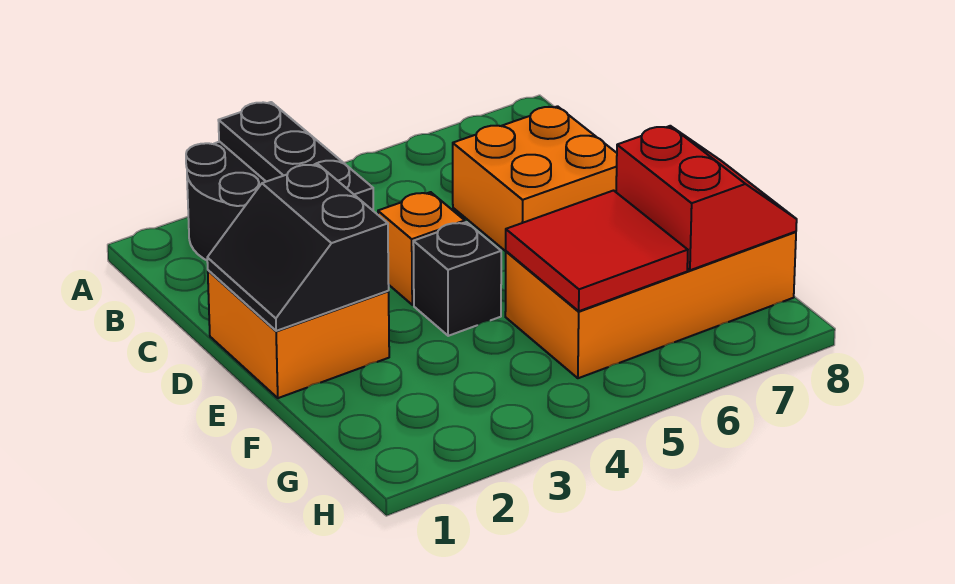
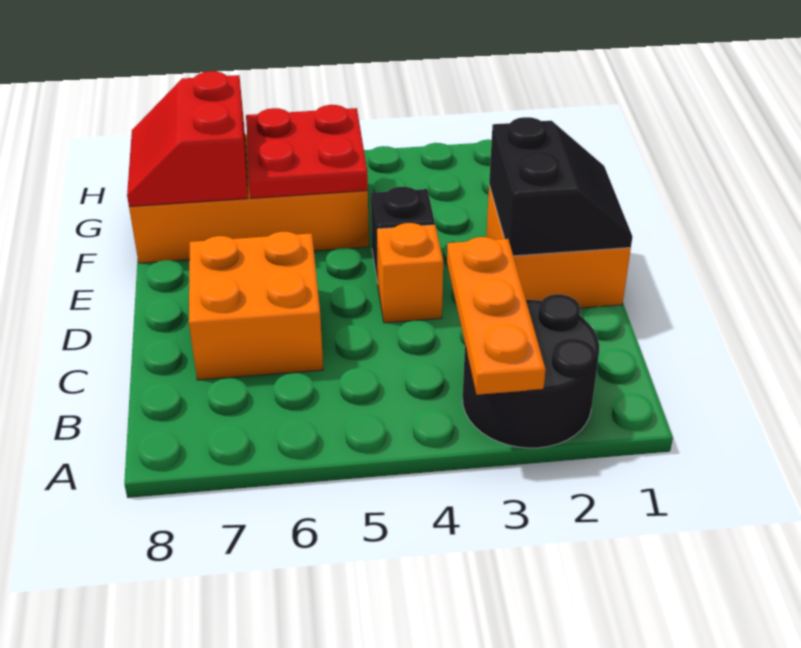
black plate A3:C3 level 2 -> orange plate A3:C3 level 2
red tile F5:G6 level 2 -> red plate F5:G6 level 2

